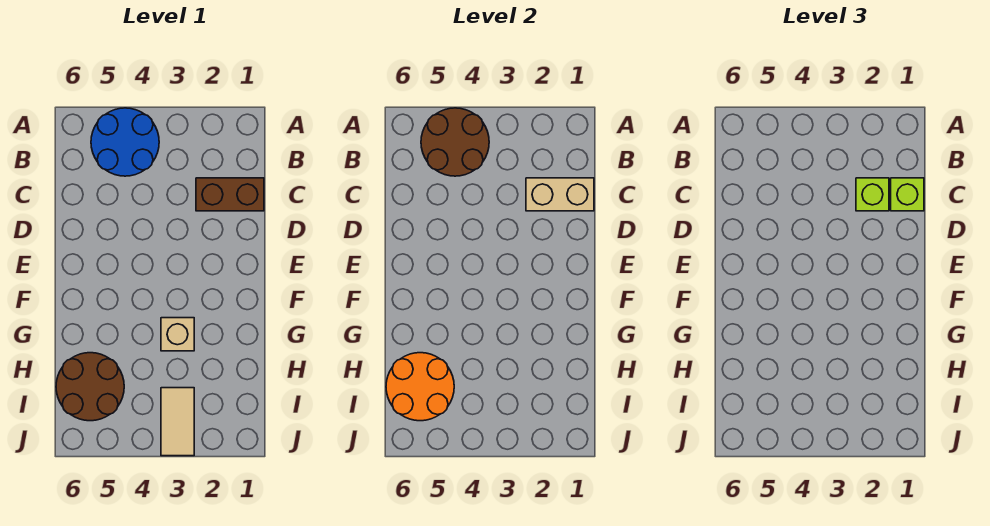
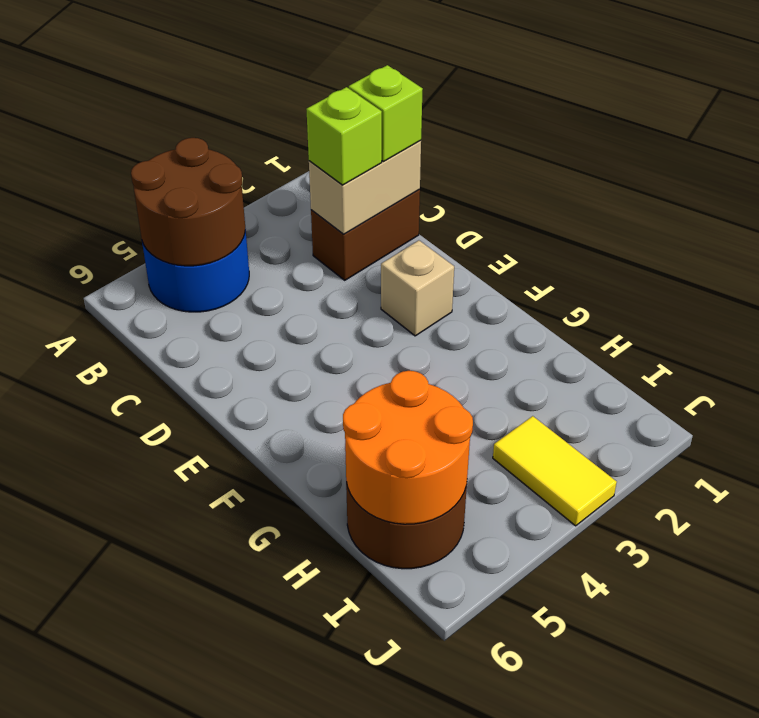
tan brick G3 level 1 -> tan brick E2 level 1
tan tile I3:J3 level 1 -> yellow tile I3:J3 level 1

